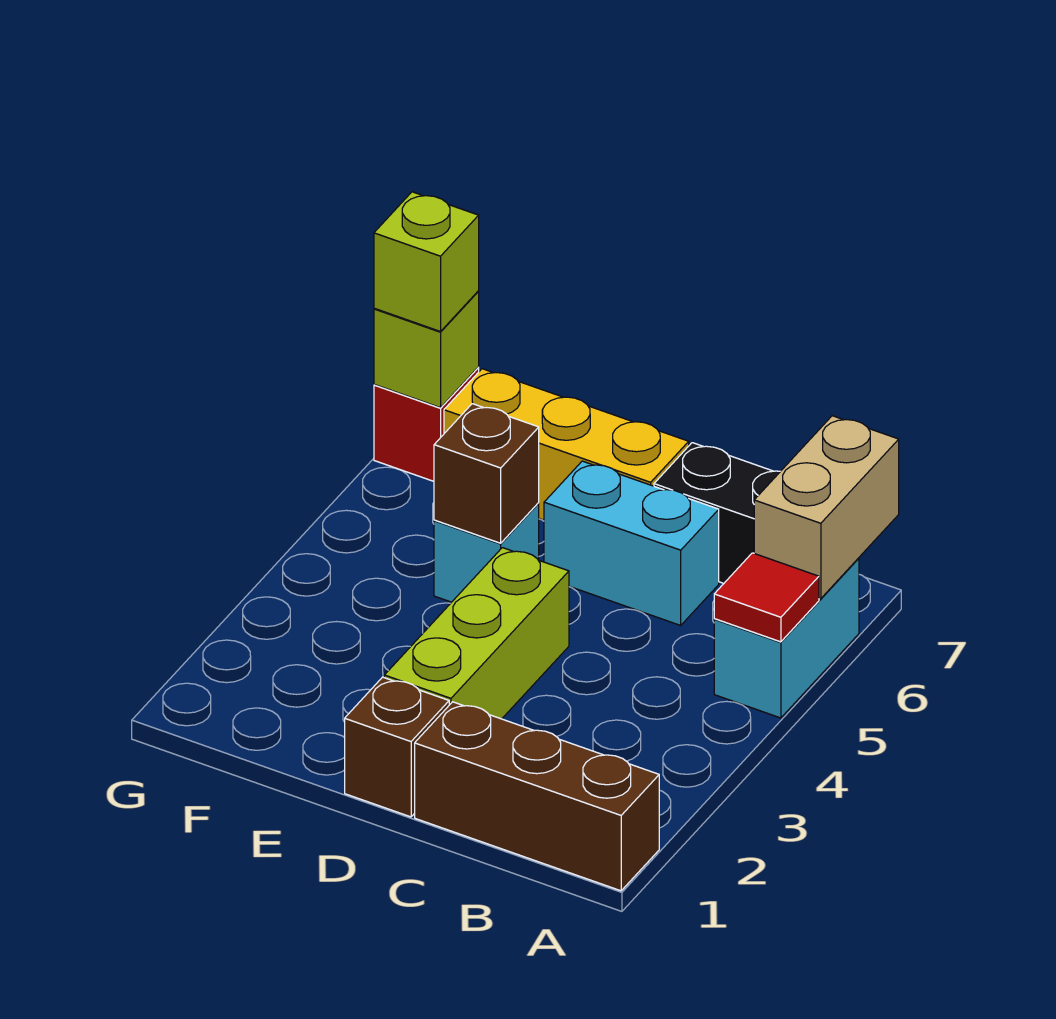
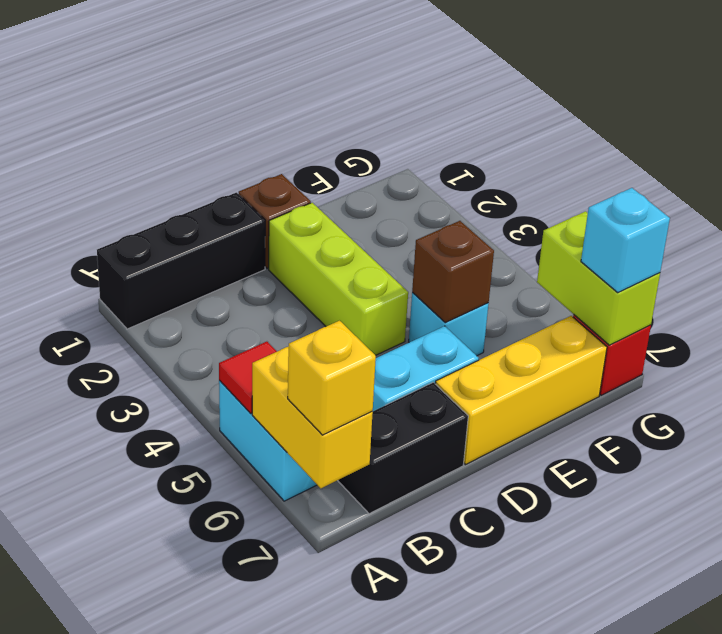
brown brick A1:C1 level 1 -> black brick A1:C1 level 1
tan brick A6:A7 level 2 -> yellow brick A6:A7 level 2
none -> yellow brick A7 level 3
lime brick G7 level 2 -> lime brick G6:G7 level 2
lime brick G7 level 3 -> cyan brick G7 level 3

